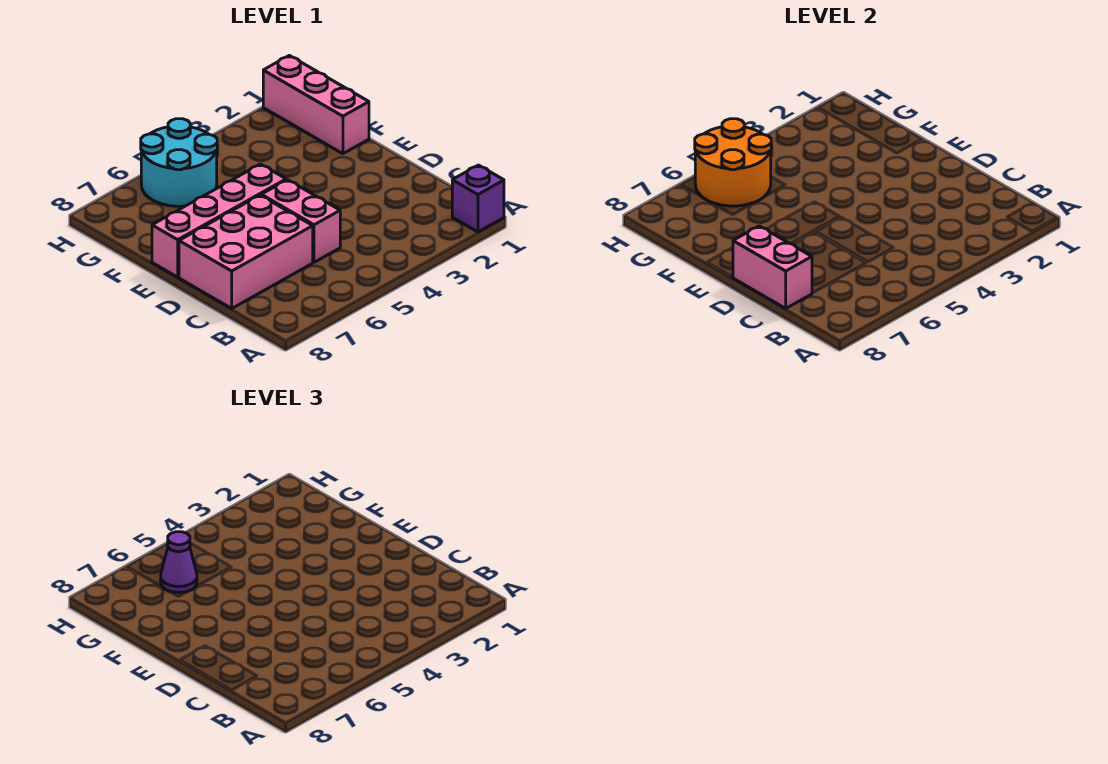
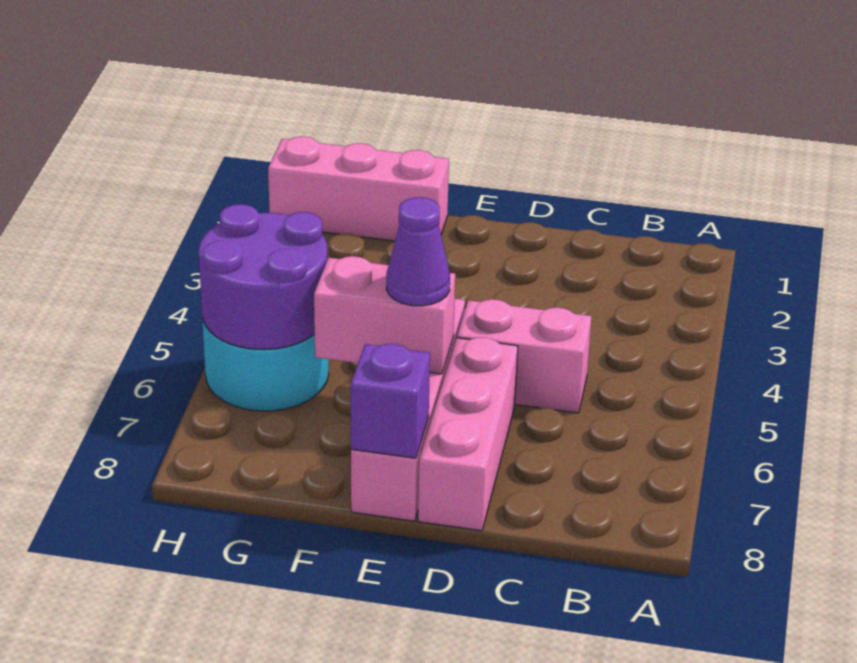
purple brick A1 level 1 -> purple brick E8 level 2
pink brick C6:D8 level 1 -> pink brick D6:D8 level 1
pink brick C8:D8 level 2 -> pink brick E6:F6 level 2
orange round brick G5:H6 level 2 -> purple round brick G5:H6 level 2
purple cone G6 level 3 -> purple cone E6 level 3

